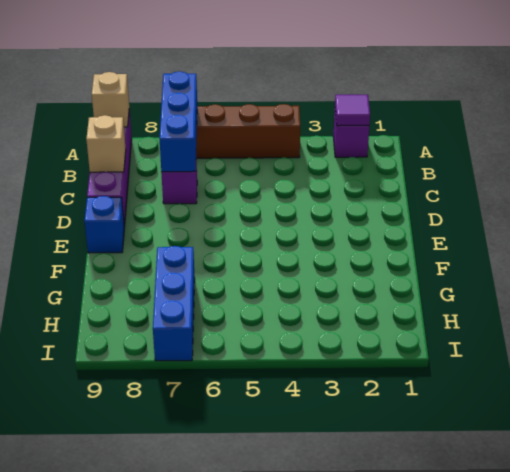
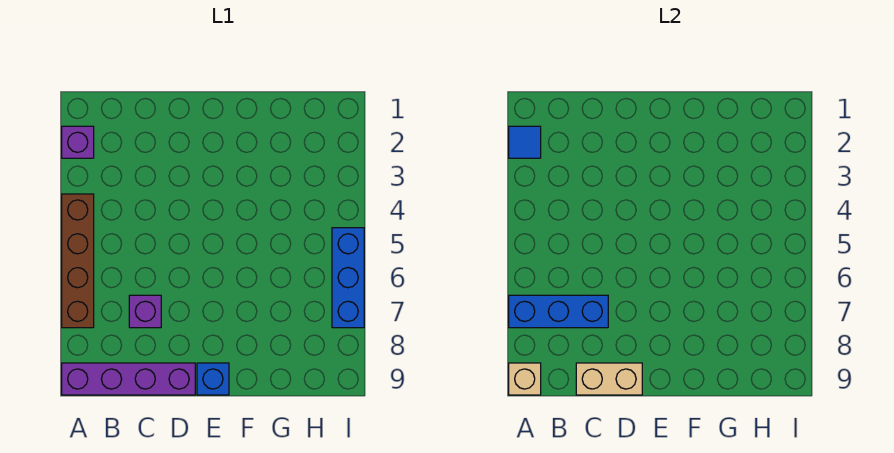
purple tile A2 level 2 -> blue tile A2 level 2
tan brick C9 level 2 -> tan brick C9:D9 level 2
blue brick G7:I7 level 1 -> blue brick I5:I7 level 1

